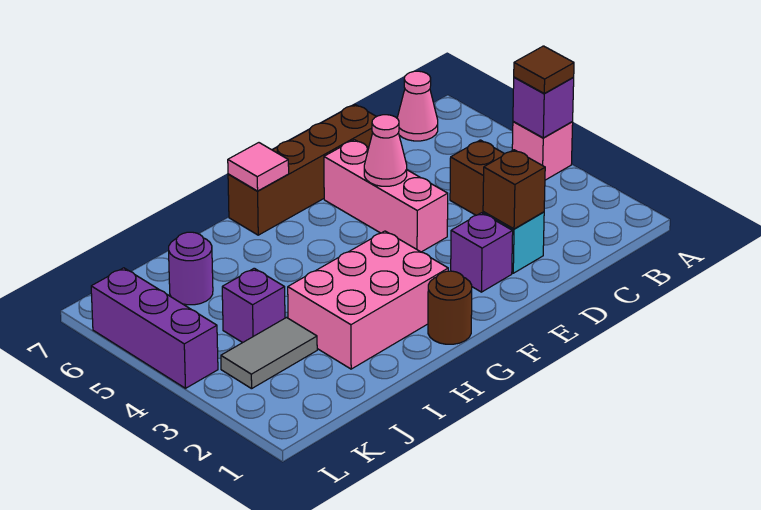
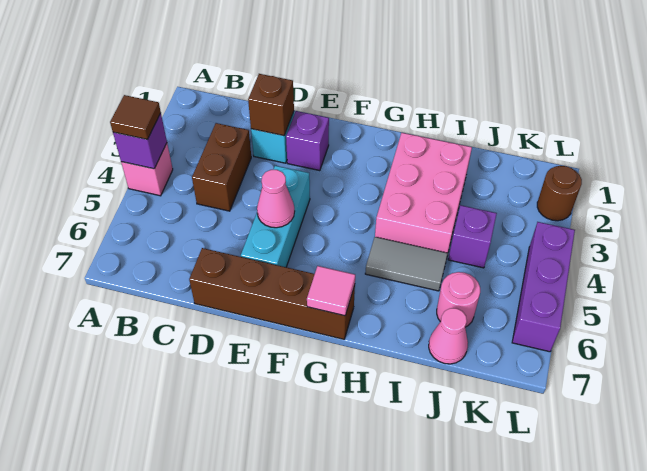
pink cone B7 level 1 -> pink cone J7 level 1
pink brick E4:E6 level 1 -> cyan brick E4:E6 level 1
brown round brick G1 level 1 -> brown round brick L2 level 1
pink brick G2:I3 level 1 -> pink brick H2:I4 level 1
grey tile J3:K3 level 1 -> grey tile H5:I5 level 1
purple round brick J6 level 1 -> pink round brick J6 level 1

